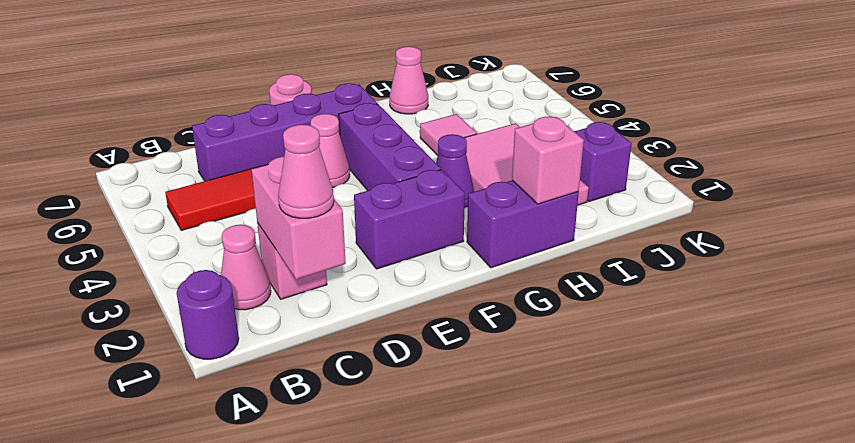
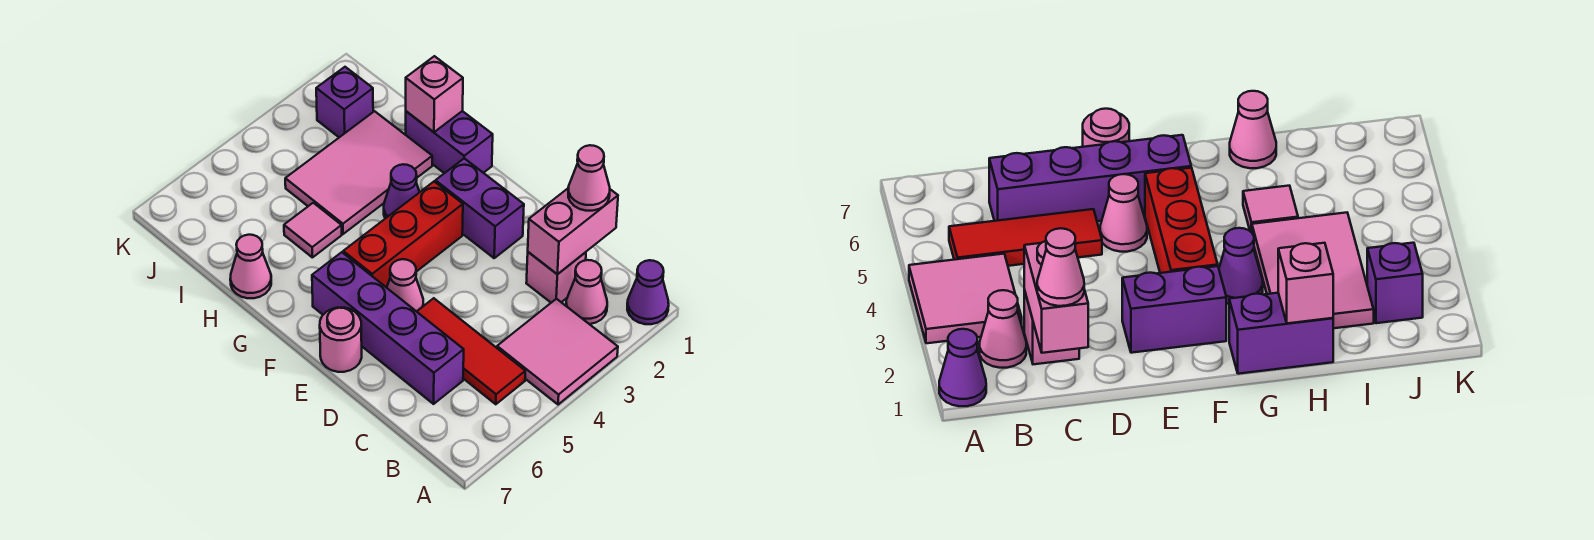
purple round brick A1 level 1 -> purple cone A1 level 1
none -> pink tile A3:B4 level 1
purple brick F3:F5 level 1 -> red brick F3:F5 level 1

